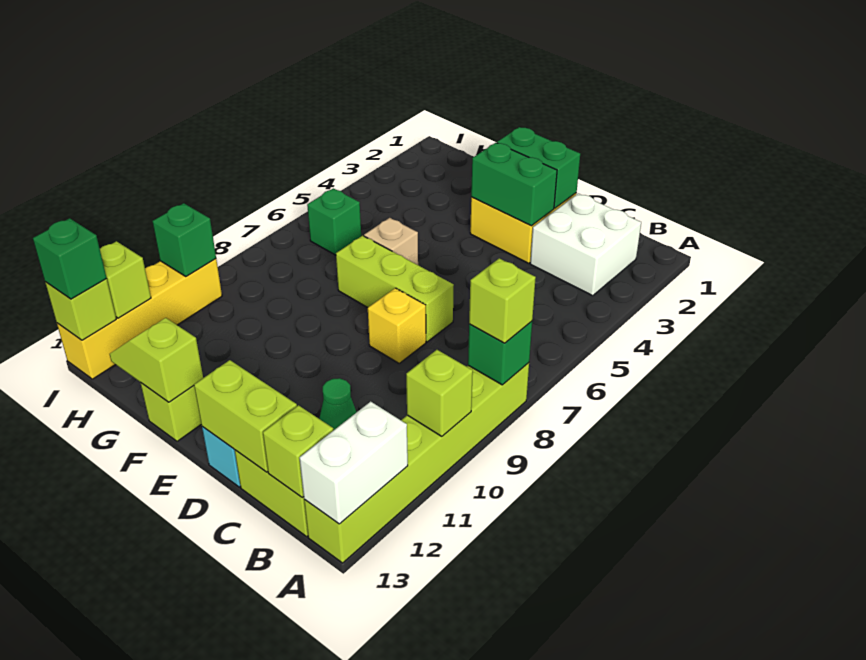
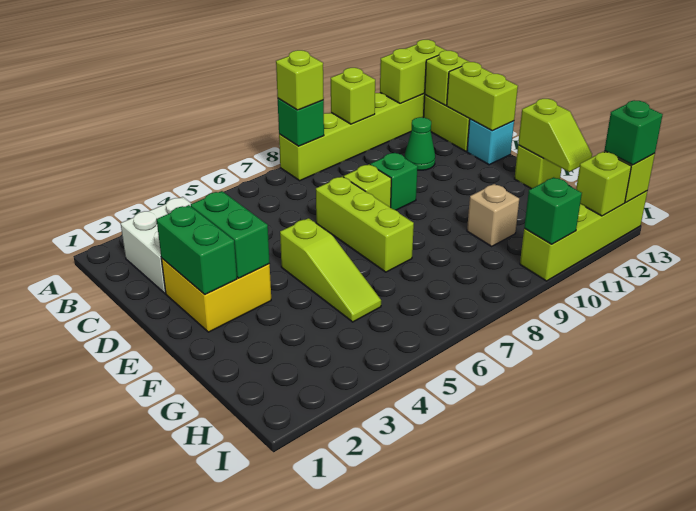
white brick A12:A13 level 2 -> lime brick A12:A13 level 2
yellow brick D8 level 1 -> lime brick D8 level 1
none -> lime slope E5:G5 level 1 top E
tan brick F6 level 1 -> tan brick G10 level 1
green brick H6 level 1 -> green brick D9 level 1
yellow brick I10:I13 level 1 -> lime brick I10:I13 level 1

